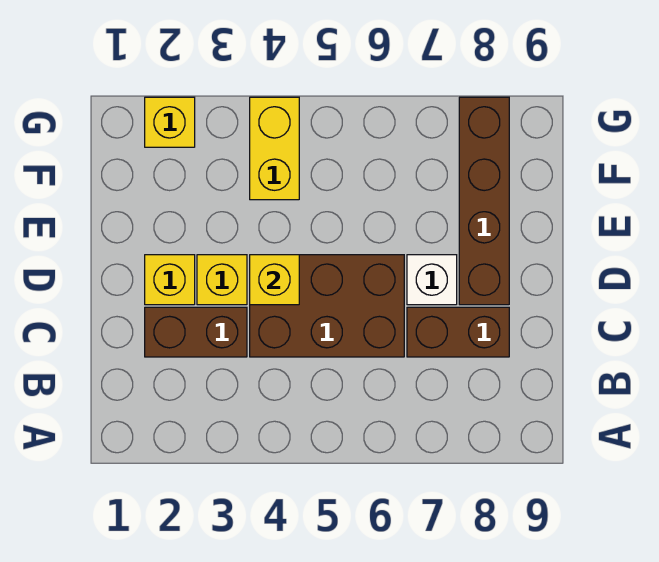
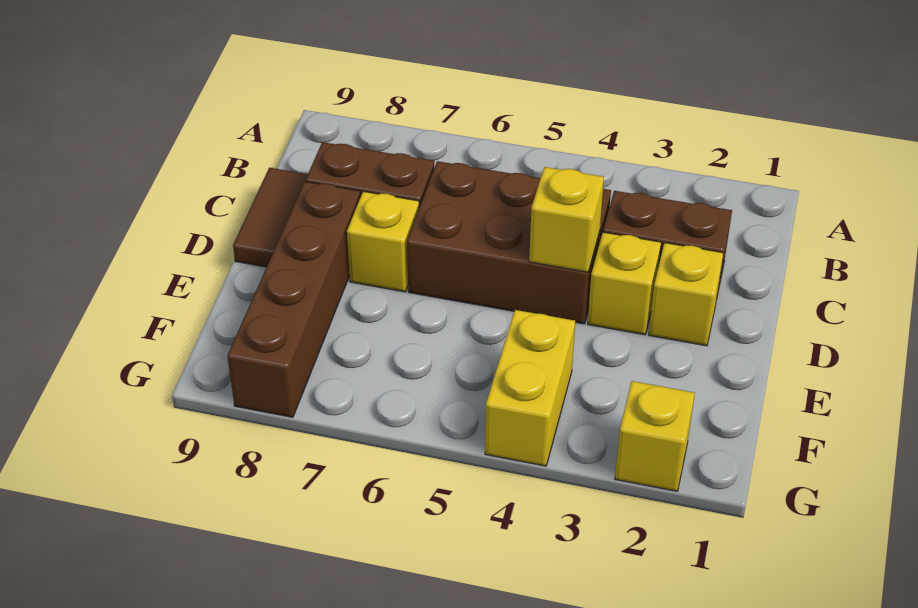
none -> brown tile C9:D9 level 1
white brick D7 level 1 -> yellow brick D7 level 1

